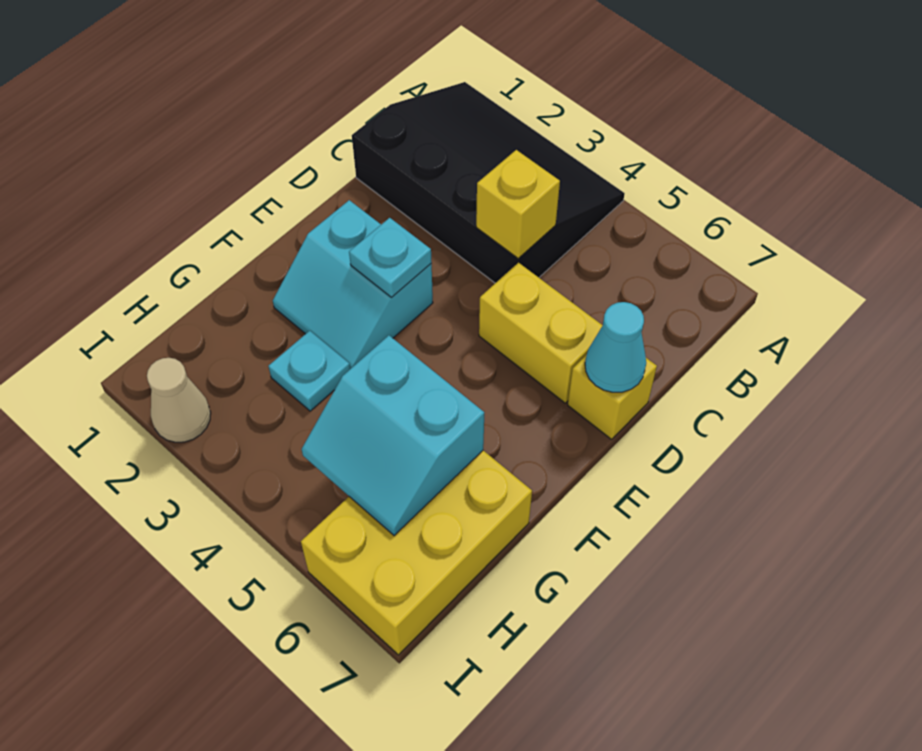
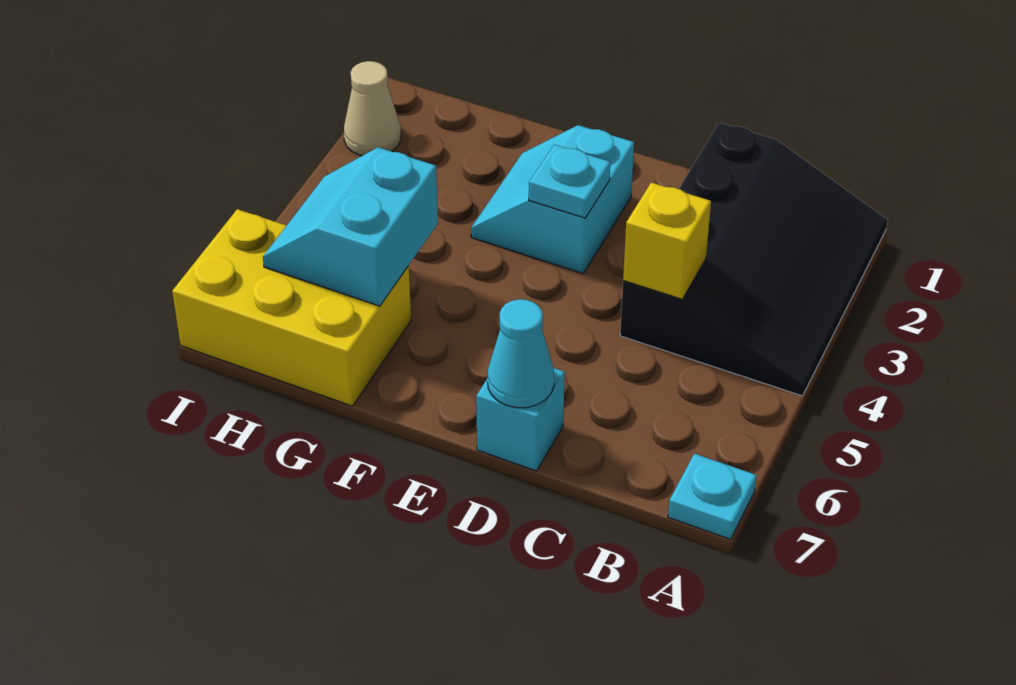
yellow brick D5:D6 level 1 -> none
yellow brick D7 level 1 -> cyan brick D7 level 1
cyan plate G3 level 1 -> cyan plate A7 level 1

